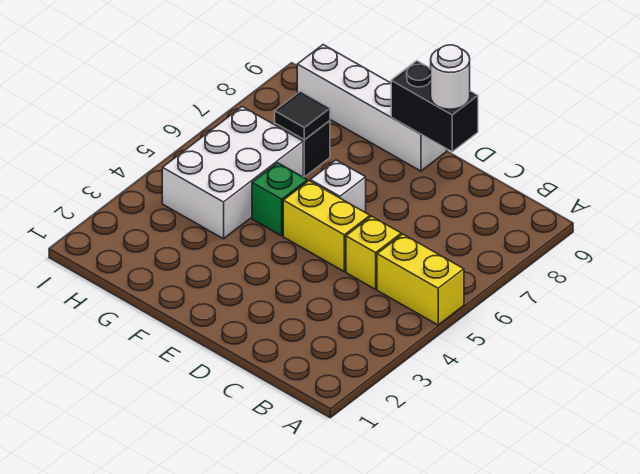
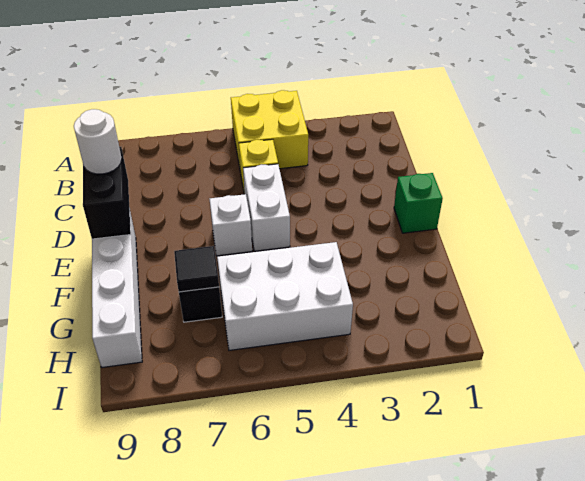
yellow brick A5:B5 level 1 -> yellow brick A4:B5 level 1
yellow brick D5:E5 level 1 -> white brick D5:E5 level 1
green brick F5 level 1 -> green brick E1 level 1

